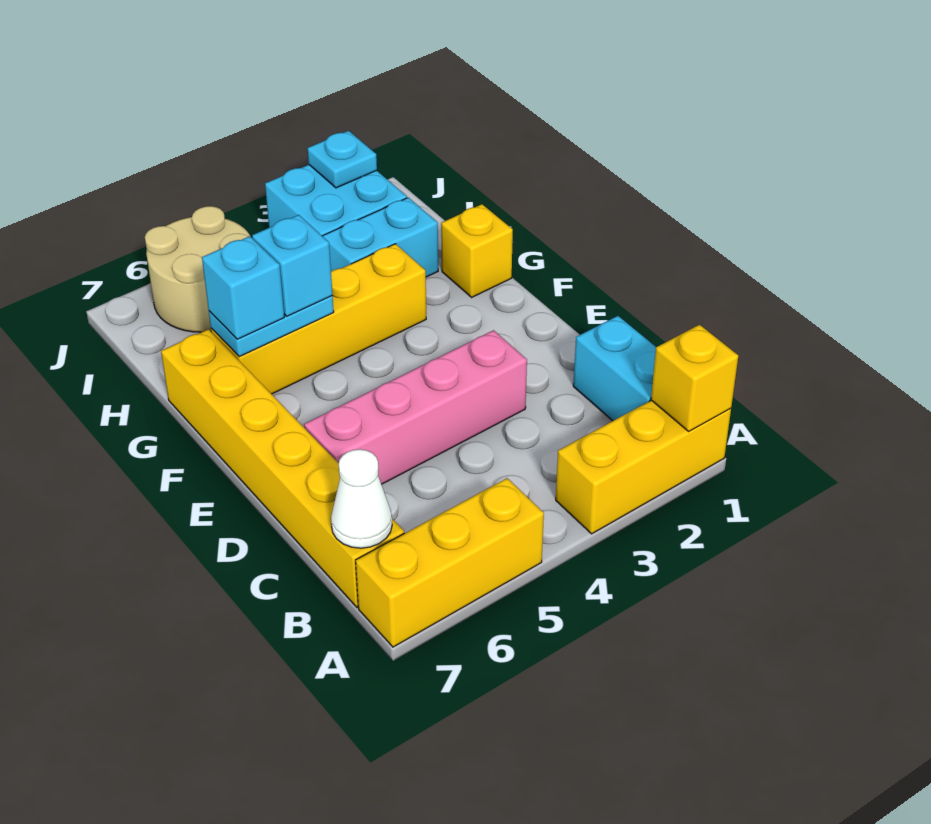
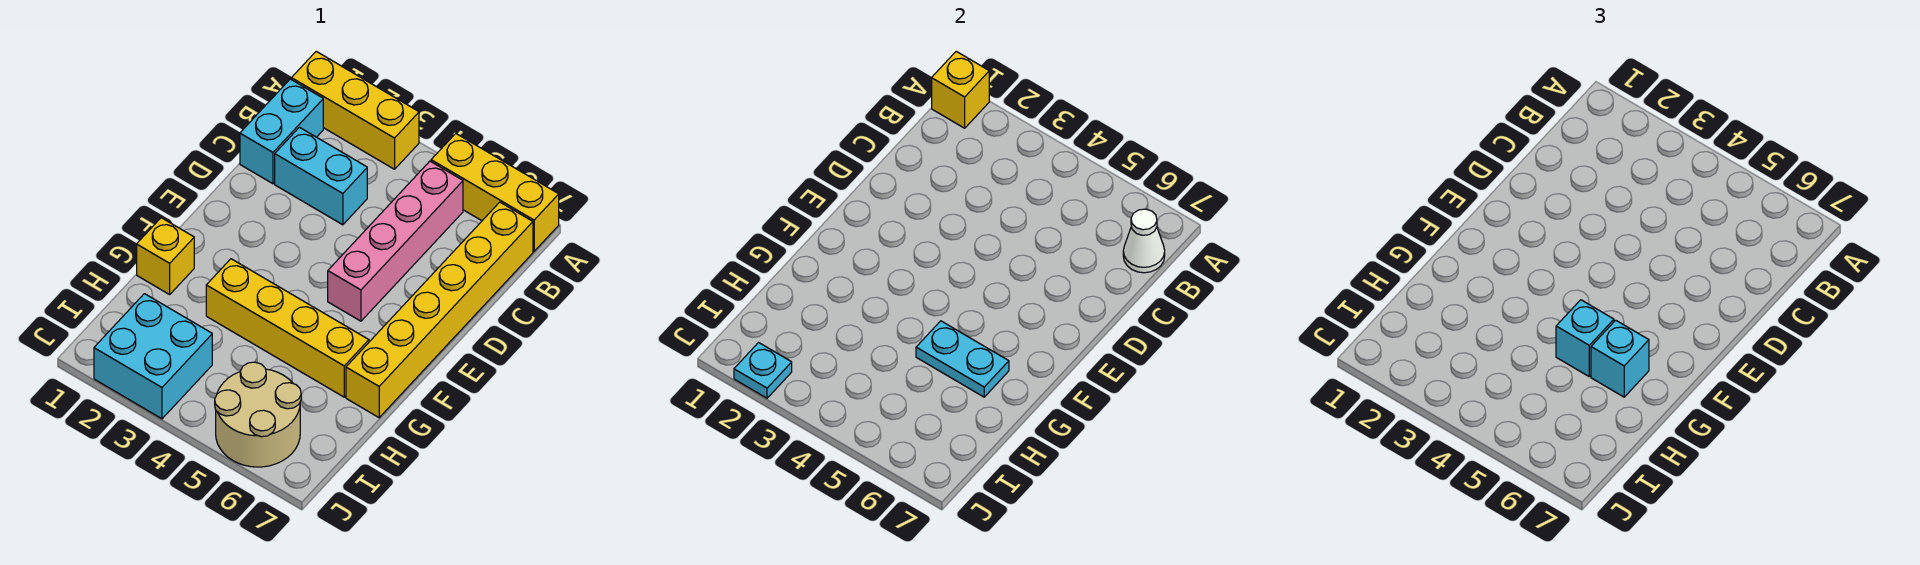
pink brick D3:D6 level 1 -> pink brick B5:E5 level 1
cyan brick H2:H3 level 1 -> cyan brick C2:C3 level 1

